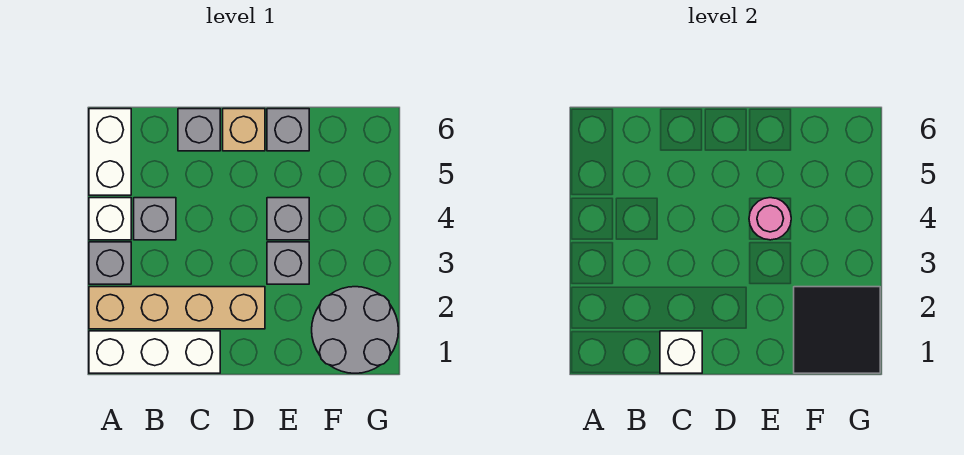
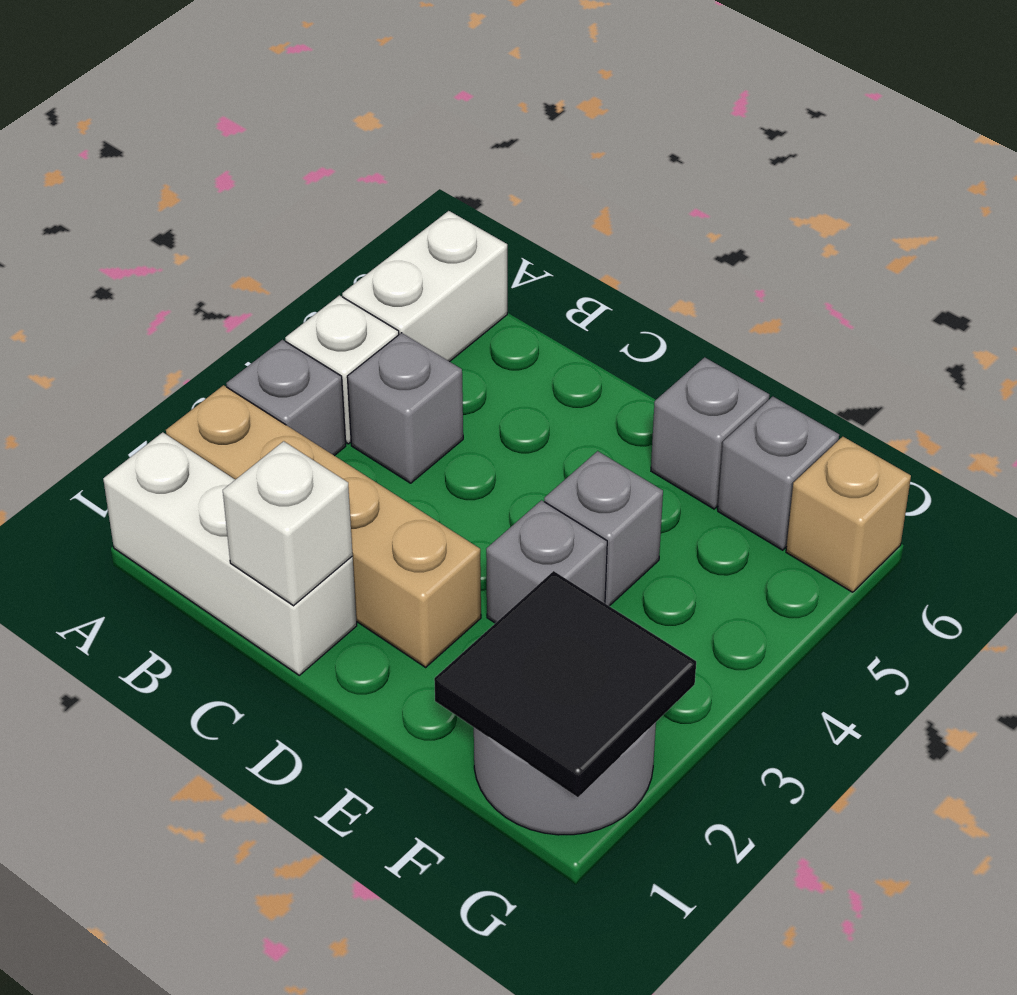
grey brick C6 level 1 -> grey brick F6 level 1
tan brick D6 level 1 -> tan brick G6 level 1
pink round brick E4 level 2 -> none

